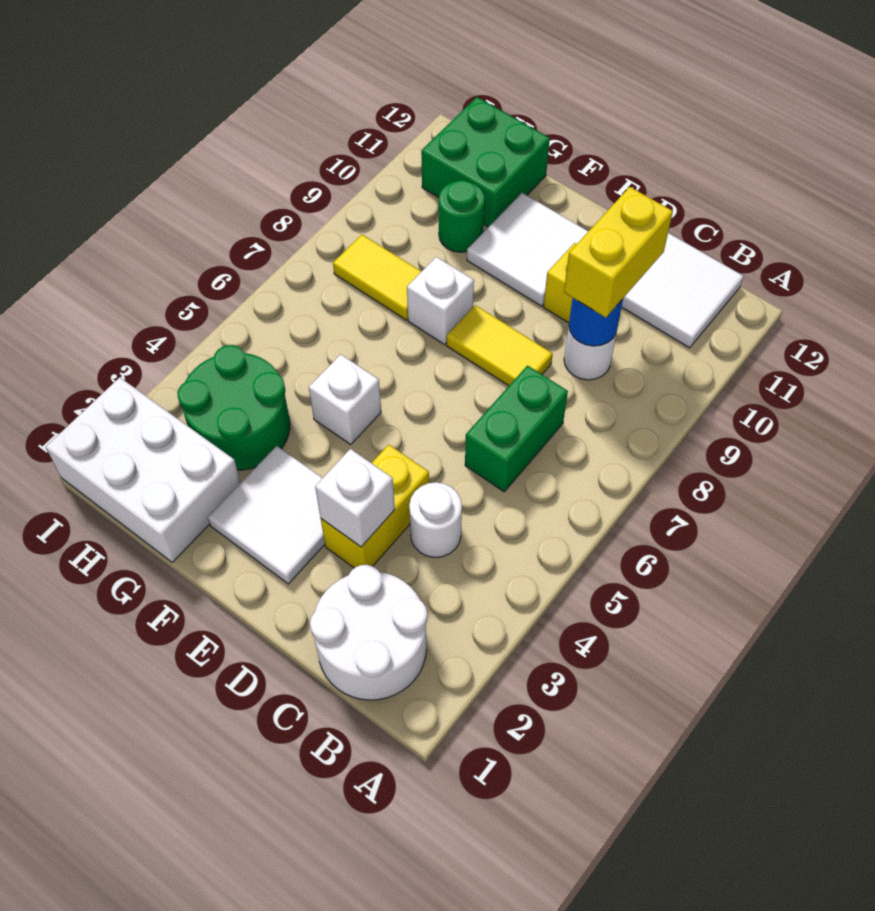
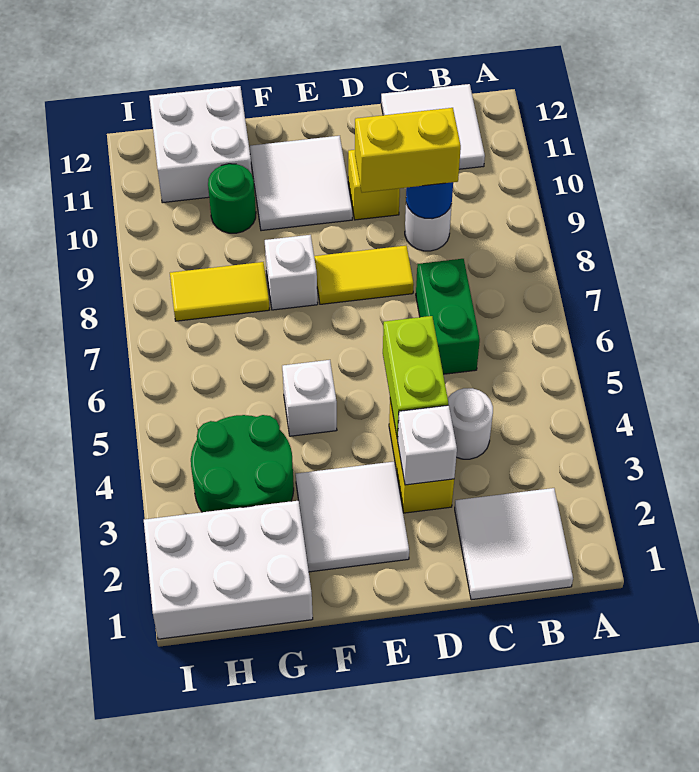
white round brick B1:C2 level 1 -> white tile B1:C2 level 1
yellow brick C9:C10 level 3 -> yellow brick C9:D9 level 3
none -> lime brick D4:D5 level 2
green brick G11:H12 level 1 -> white brick G11:H12 level 1

